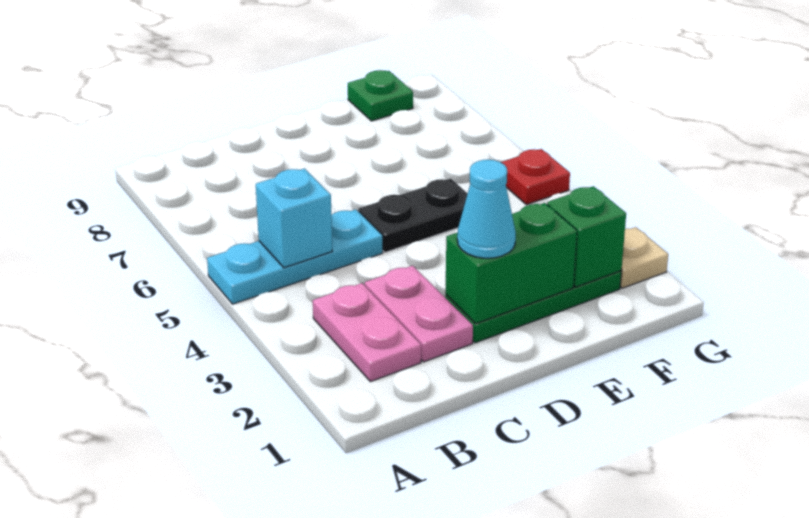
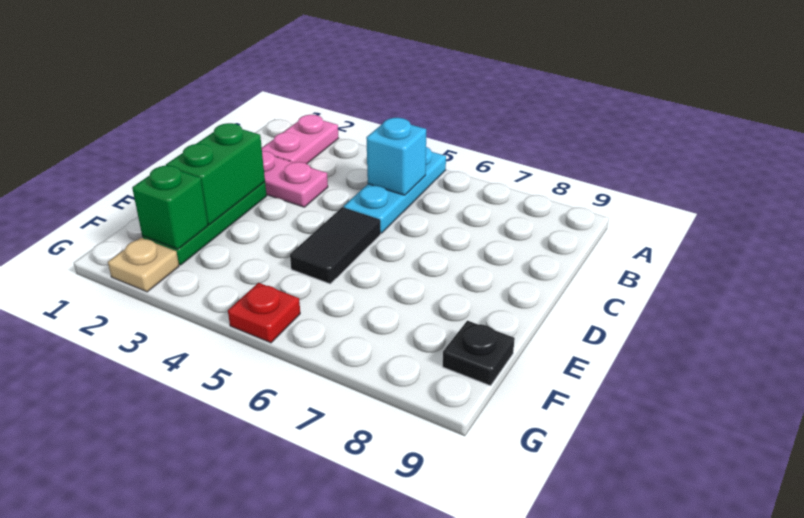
pink plate B2:B3 level 1 -> pink plate A2:B2 level 1
cyan cone D2 level 3 -> none
black plate D5:E5 level 1 -> black tile D5:E5 level 1
green plate F9 level 1 -> black plate F9 level 1

